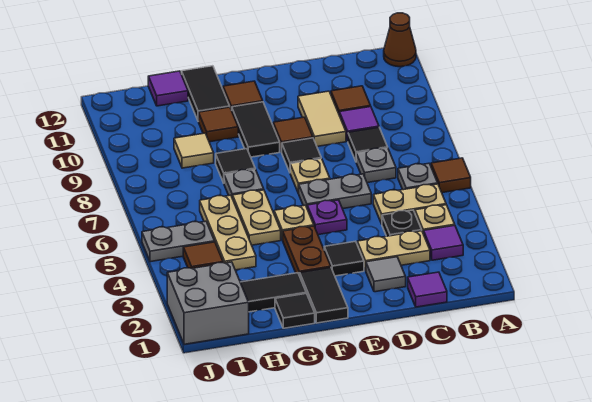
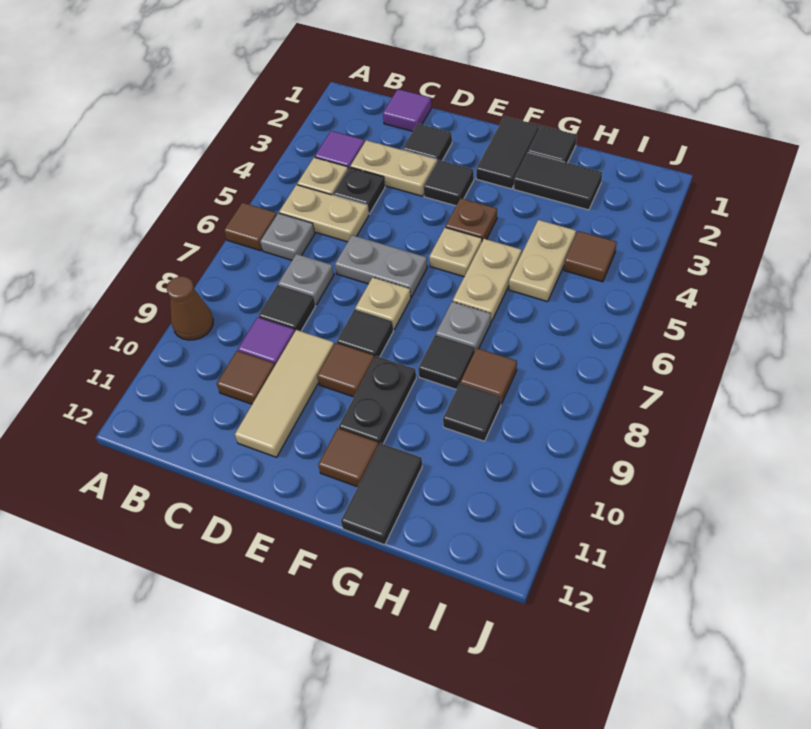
brown cone A12 level 1 -> brown cone A9 level 1
grey tile D2 level 1 -> black tile D2 level 1
tan tile D9:D10 level 1 -> tan tile D9:D11 level 1
purple plate E5 level 1 -> none
brown plate F3:F4 level 1 -> brown plate F4 level 1
black tile F9:F10 level 1 -> black plate F9:F10 level 1
brown tile G10 level 1 -> brown tile H8 level 1
tan plate H4:H6 level 1 -> tan plate H4:H5 level 1
tan tile H9 level 1 -> black tile H9 level 1
purple tile H12 level 1 -> none
grey brick I1:J2 level 1 -> none
grey plate I5:J5 level 1 -> none

